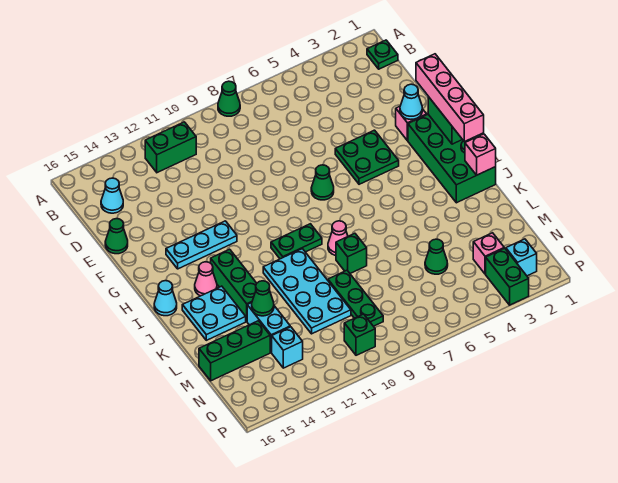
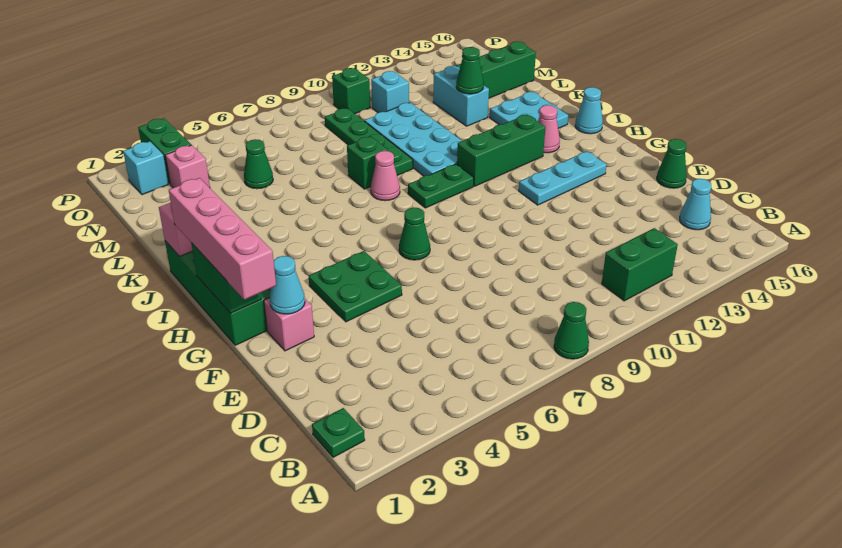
green brick I13:K13 level 1 -> green brick I11:I13 level 1
green plate L9:N9 level 1 -> green plate K9:N9 level 1
cyan brick N13 level 1 -> cyan brick N11 level 1

